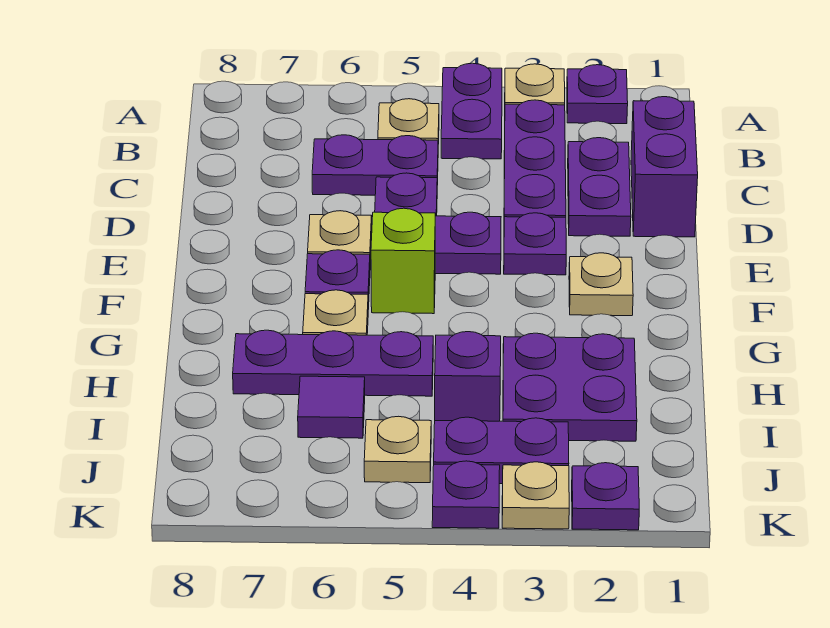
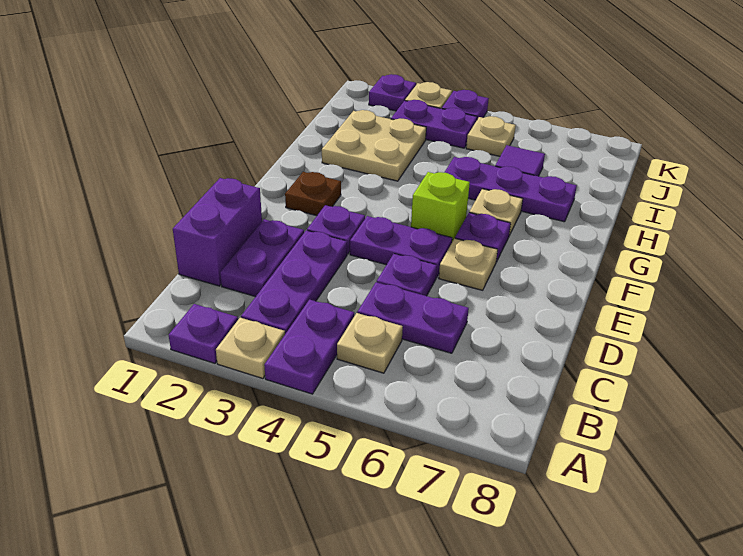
tan plate F2 level 1 -> brown plate F2 level 1
purple plate H2:I3 level 1 -> tan plate H2:I3 level 1
purple brick I4 level 1 -> none

